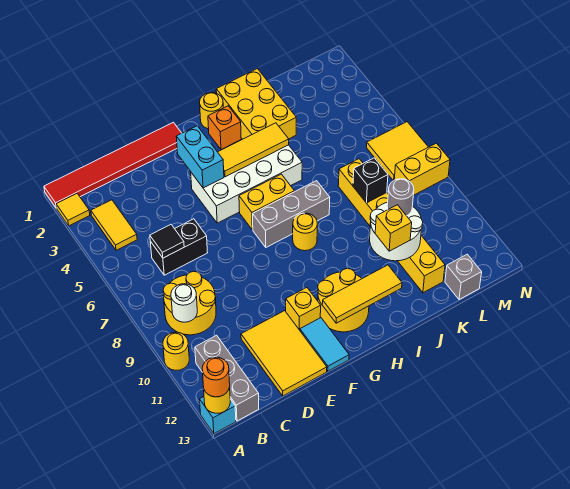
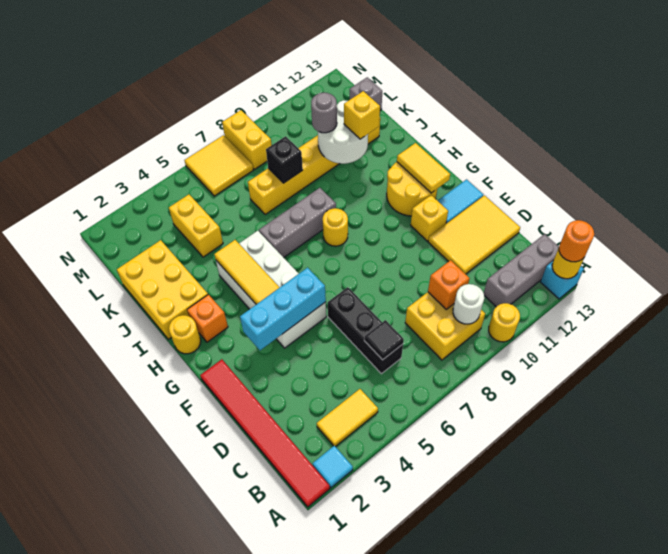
yellow tile A2 level 1 -> cyan tile A2 level 1
yellow round brick B8:C9 level 1 -> yellow brick B8:C9 level 1
black brick C6:D6 level 1 -> black brick C6:E6 level 1
none -> orange brick C9 level 2
cyan brick F3:F4 level 2 -> cyan brick F3:F5 level 2
yellow brick G6:H6 level 1 -> yellow brick K4:L4 level 1
grey brick G7:I7 level 1 -> grey brick I6:I8 level 1
yellow tile G12:I12 level 2 -> yellow tile G12:H12 level 2
yellow brick I1:J3 level 1 -> yellow brick I1:K2 level 1

